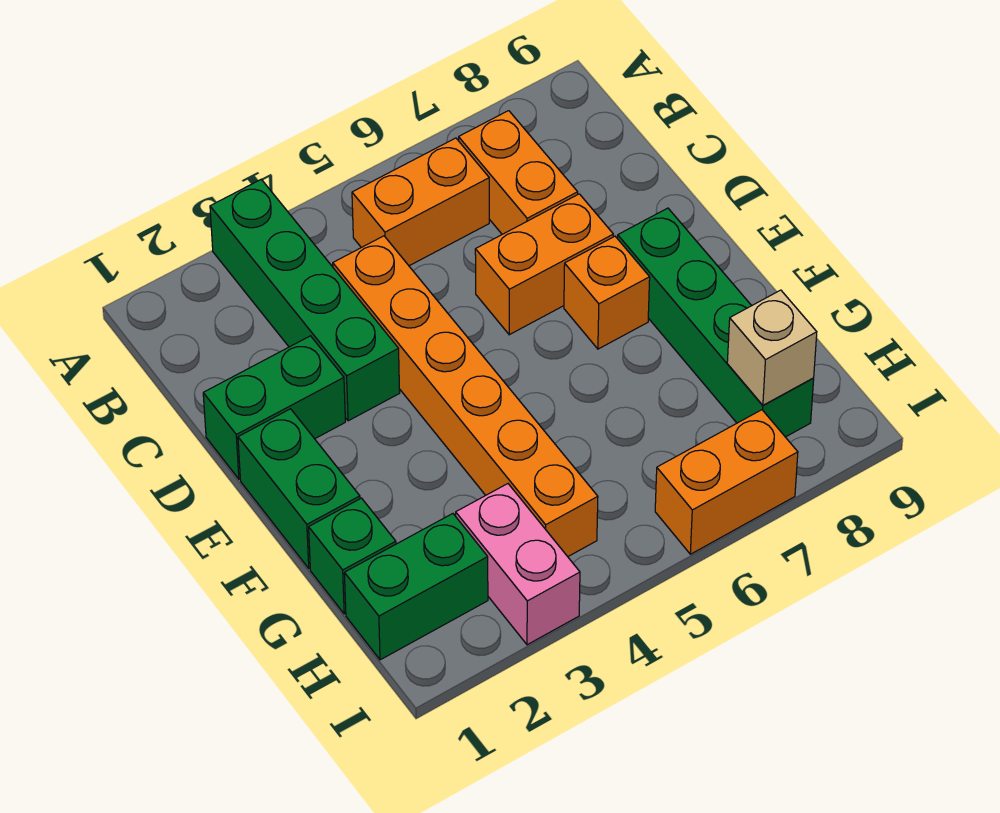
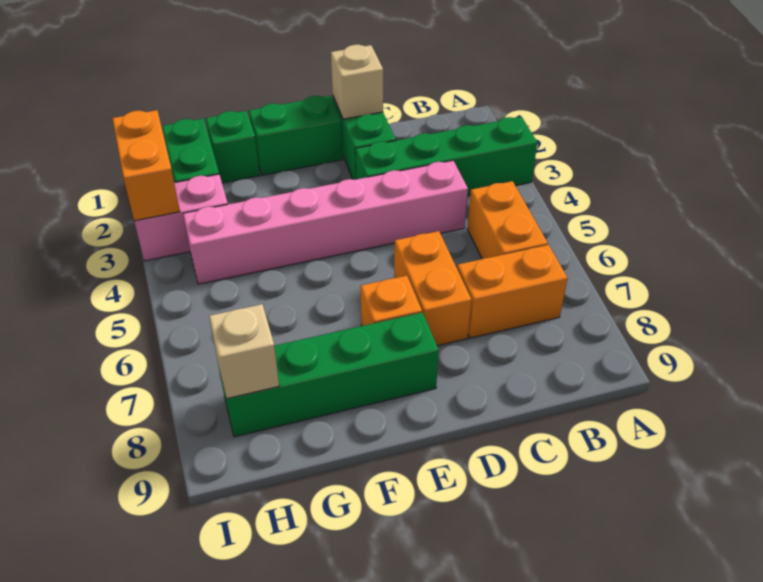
orange brick C4:H4 level 1 -> pink brick C4:H4 level 1
none -> tan brick D1 level 2
orange brick I6:I7 level 1 -> orange brick I2:I3 level 2

